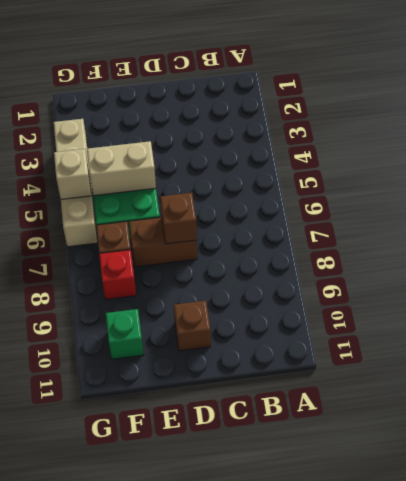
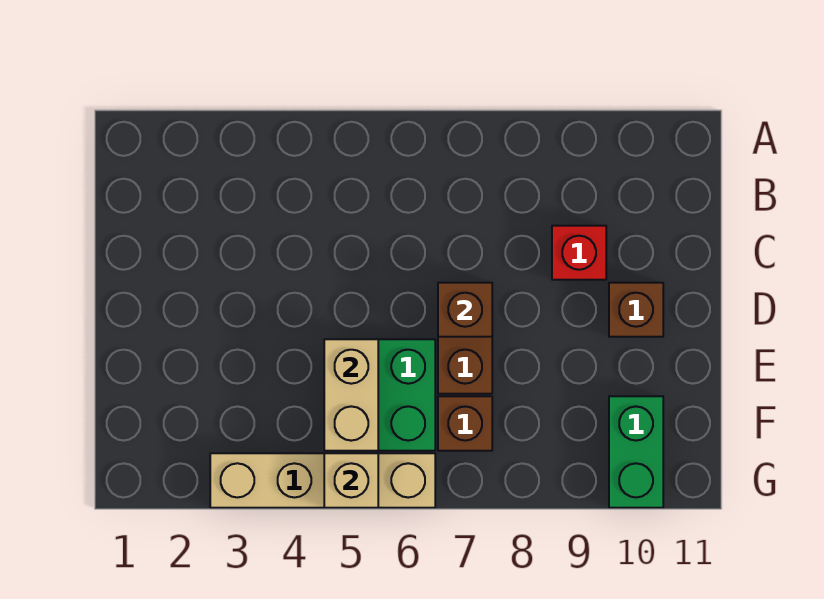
red brick F8 level 1 -> red brick C9 level 1
green brick F10 level 1 -> green brick F10:G10 level 1

